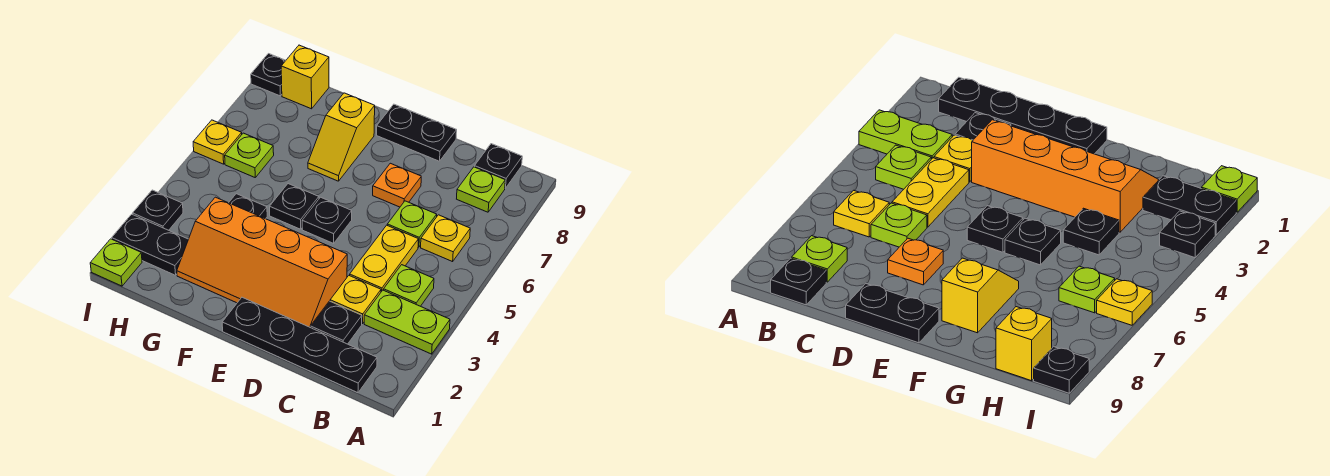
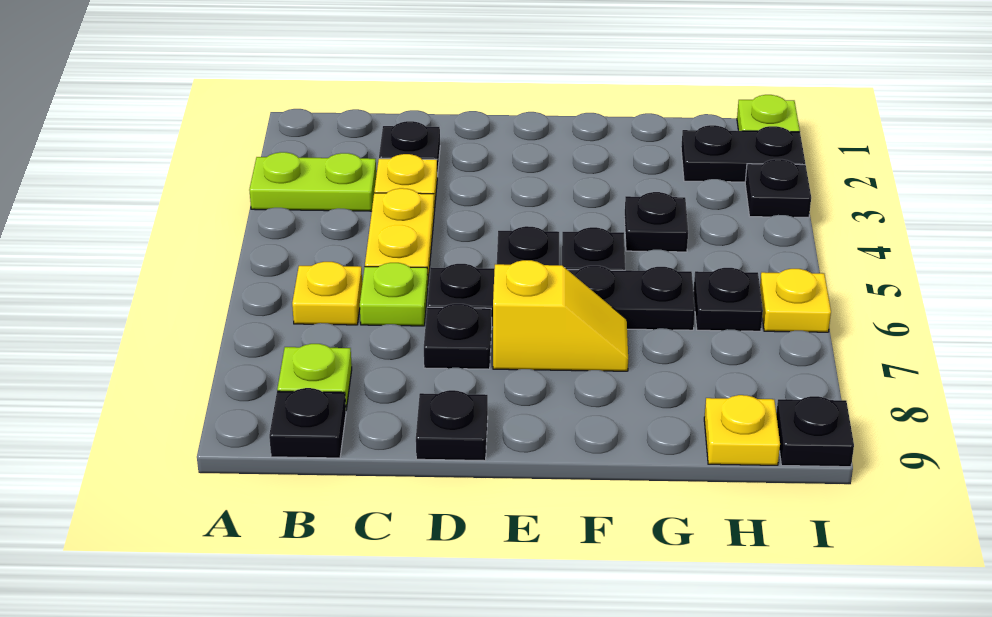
black plate B1:E1 level 1 -> black plate D6:G6 level 1
lime plate B4 level 1 -> none
orange slope D2:G3 level 1 top 3 -> none
orange plate D7 level 1 -> black plate D7 level 1
black plate D9:E9 level 1 -> black plate D9 level 1
yellow slope F7:F8 level 1 top 8 -> yellow slope E7:F7 level 1 top E
lime plate H6 level 1 -> black plate H6 level 1
yellow brick H9 level 1 -> yellow plate H9 level 1

